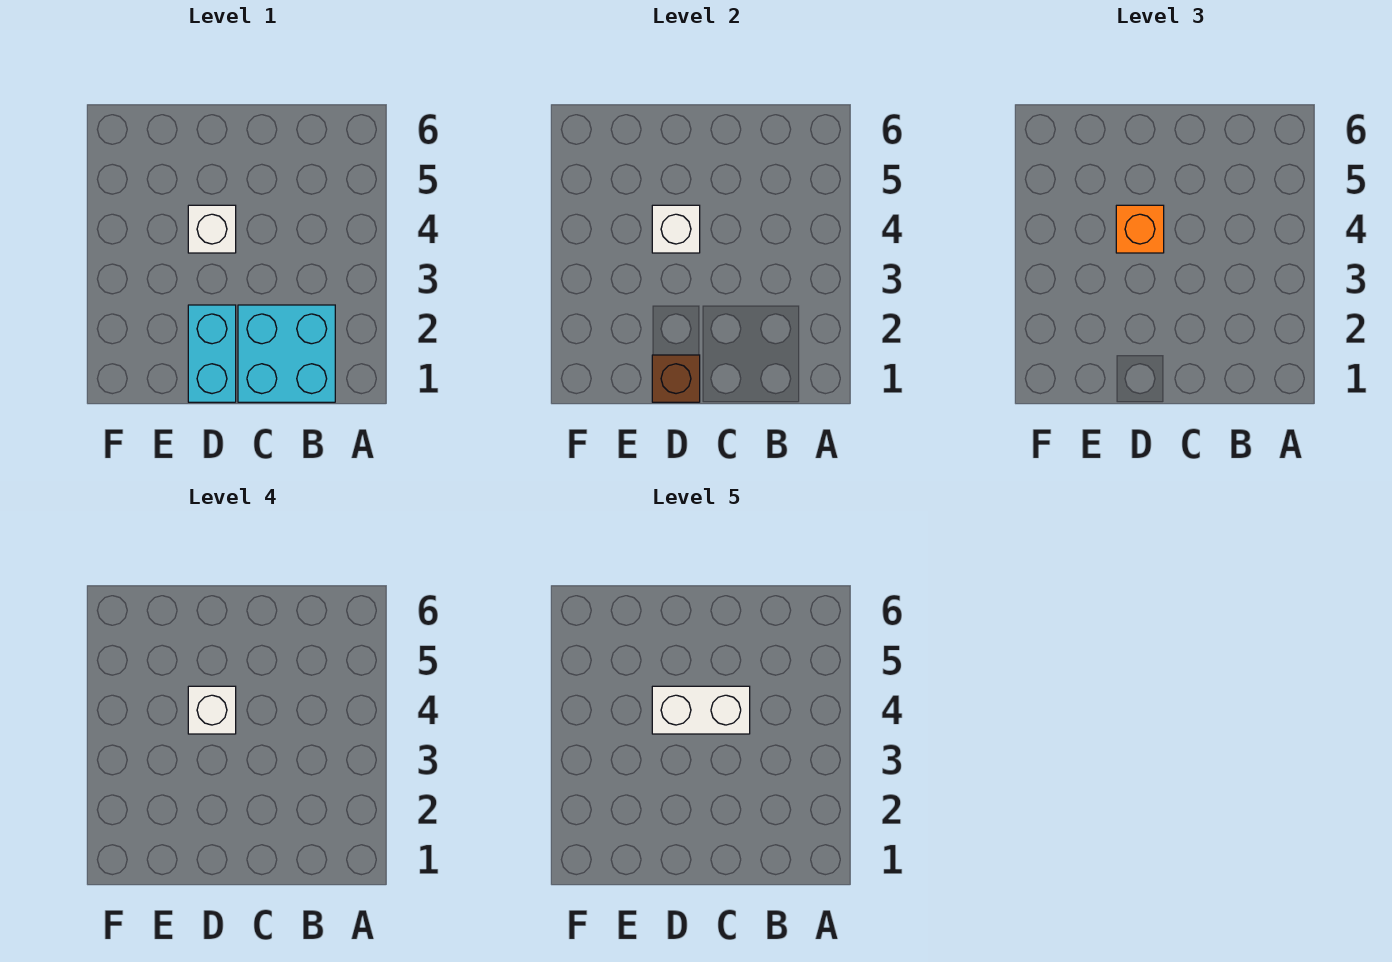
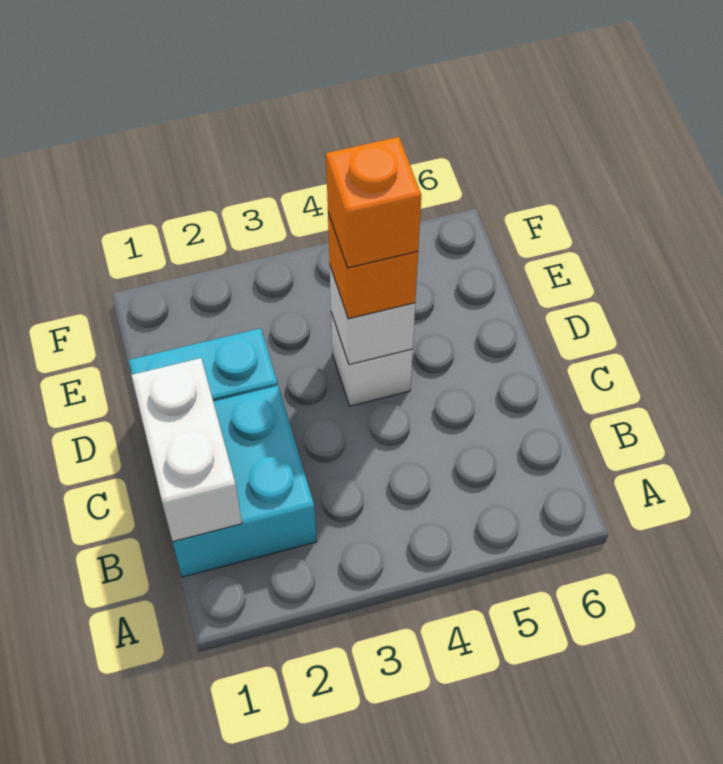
white brick C4:D4 level 5 -> white brick B1:C1 level 2
brown brick D1 level 2 -> none
white brick D4 level 4 -> orange brick D4 level 4

